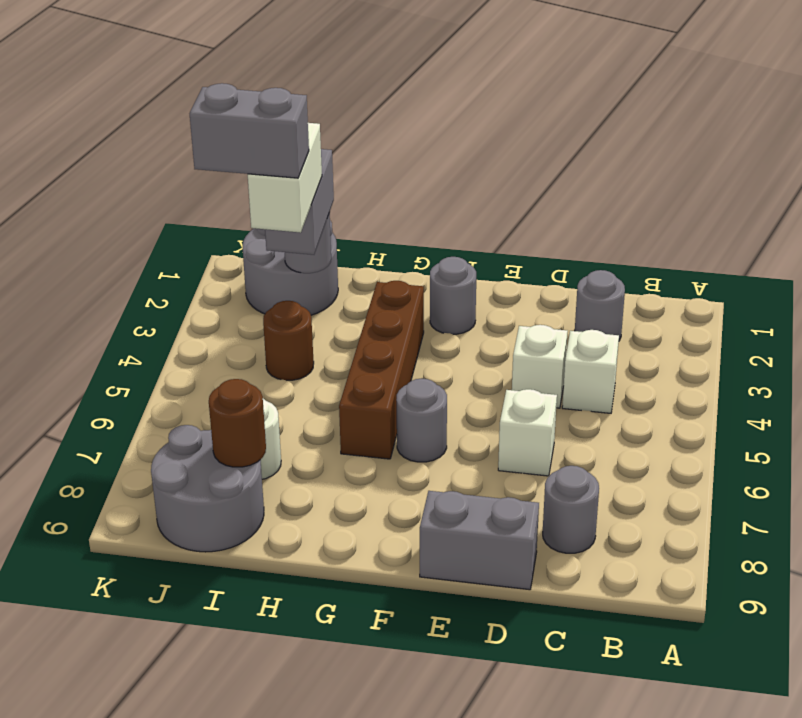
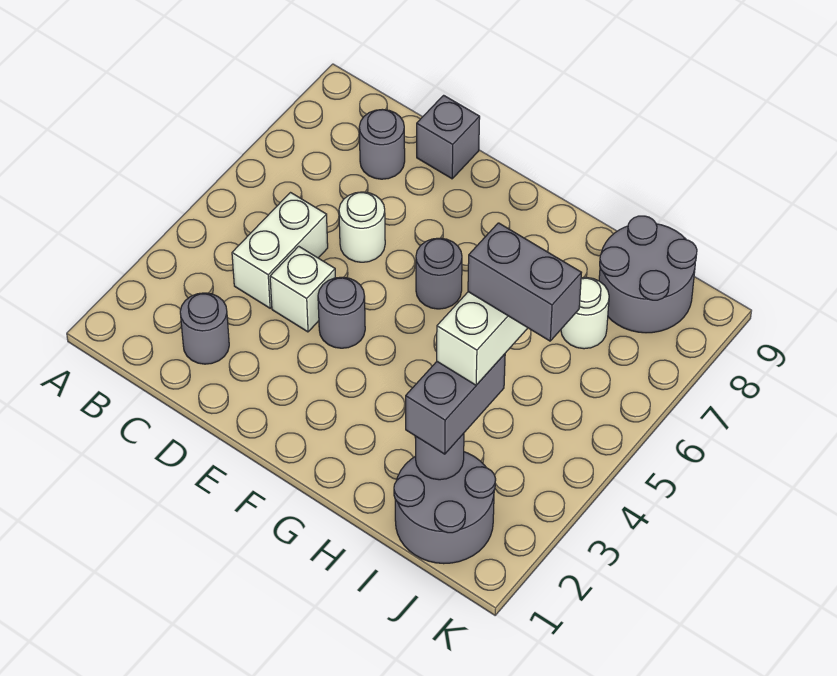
white brick C4 level 1 -> white brick C4:C5 level 1
white brick D6 level 1 -> white round brick D6 level 1
grey brick D9:E9 level 1 -> grey brick D9 level 1
grey round brick F2 level 1 -> grey round brick E4 level 1
brown brick G3:G6 level 1 -> none
brown round brick I4 level 1 -> none
brown round brick I8 level 2 -> none

